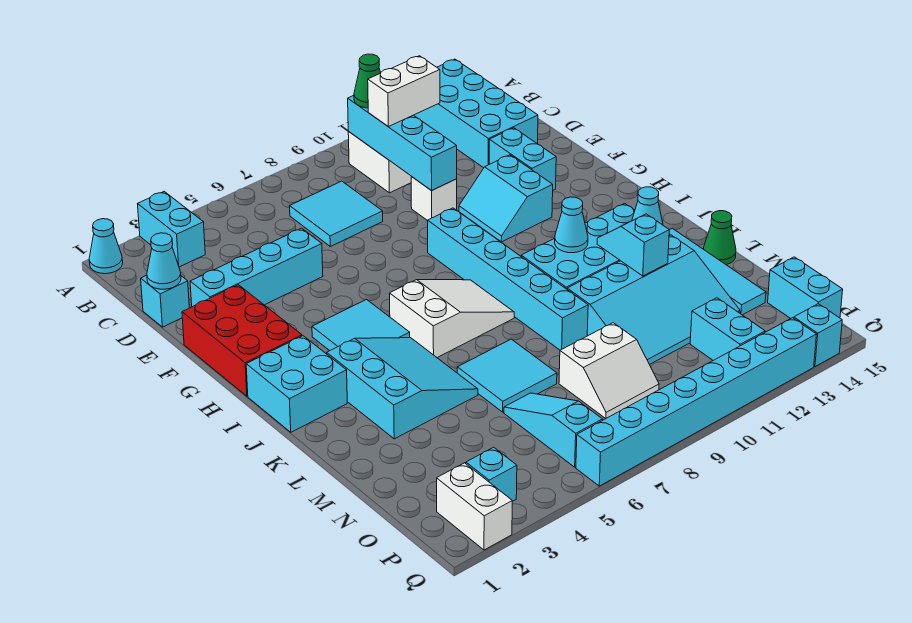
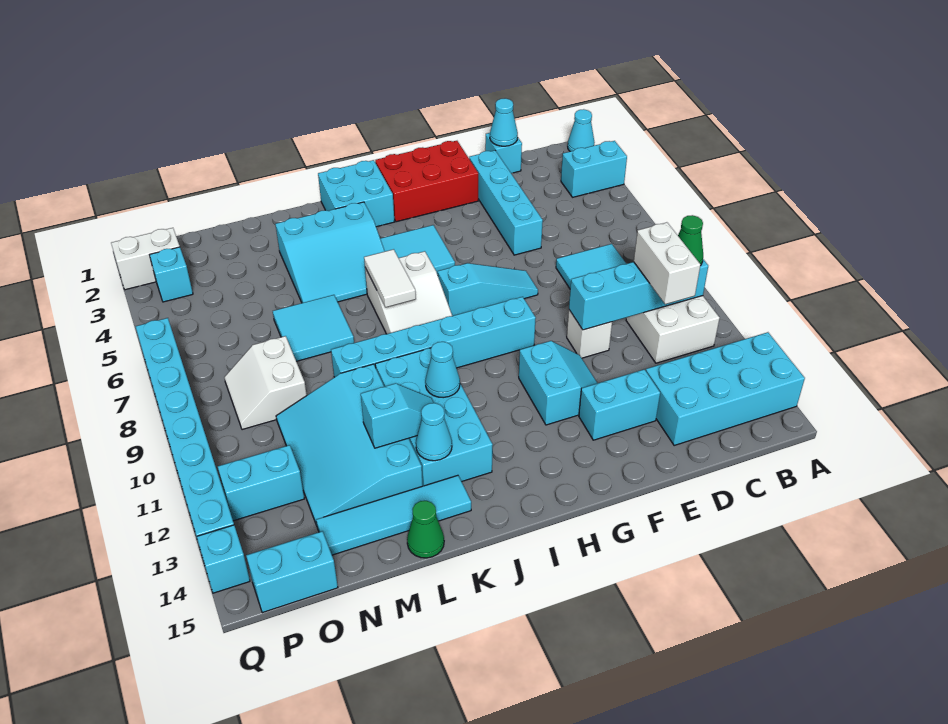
cyan slope F11:G12 level 1 top 12 -> cyan slope F11:G12 level 1 top G
none -> white tile J6:J7 level 2
cyan slope N6:P6 level 1 top P -> cyan slope F7:H7 level 1 top H

